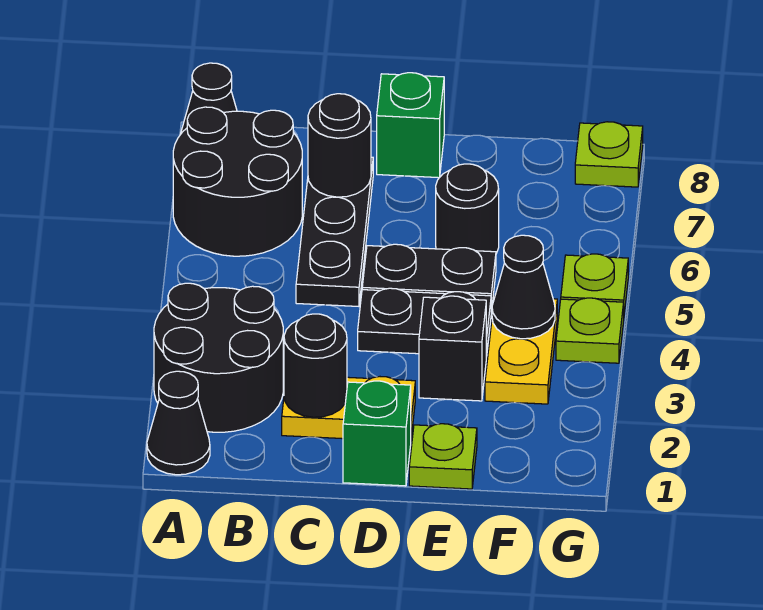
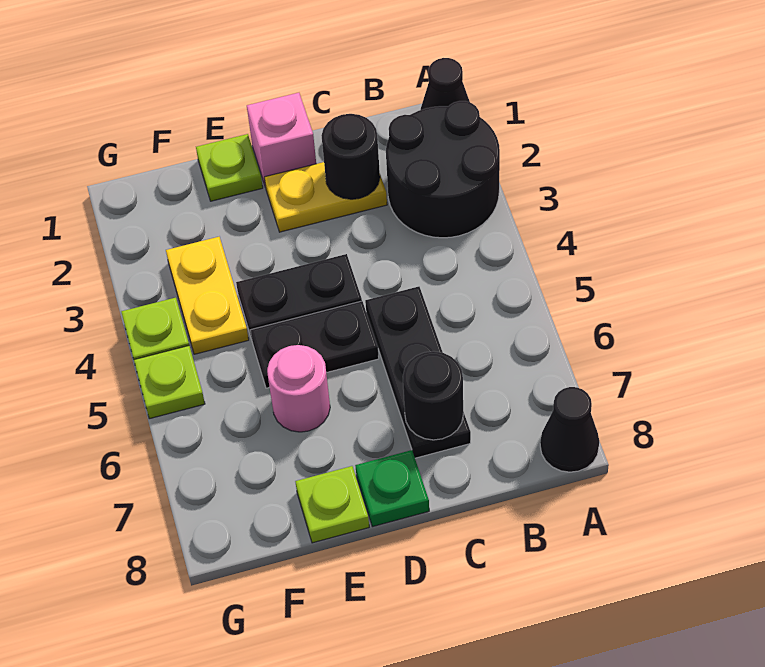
black round brick A6:B7 level 1 -> none
green brick D1 level 1 -> pink brick D1 level 1
green brick D8 level 1 -> green plate D8 level 1
black brick E3 level 1 -> none
black round brick E6 level 1 -> pink round brick E6 level 1
black cone F4 level 2 -> none
lime plate G8 level 1 -> lime plate E8 level 1

